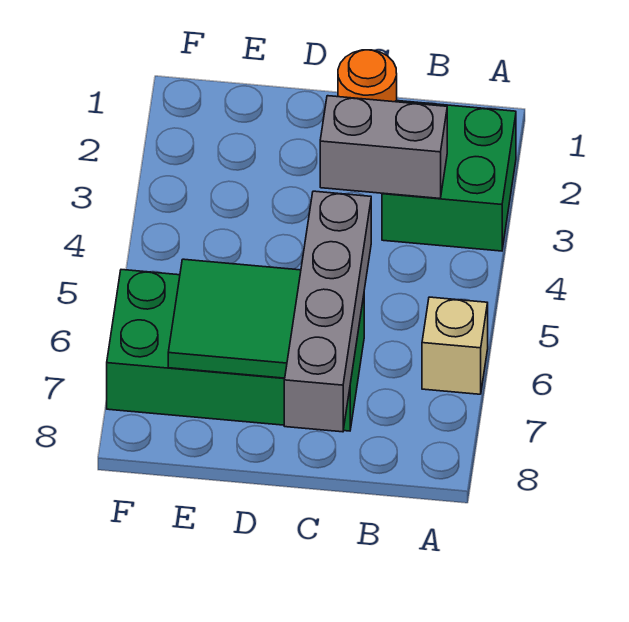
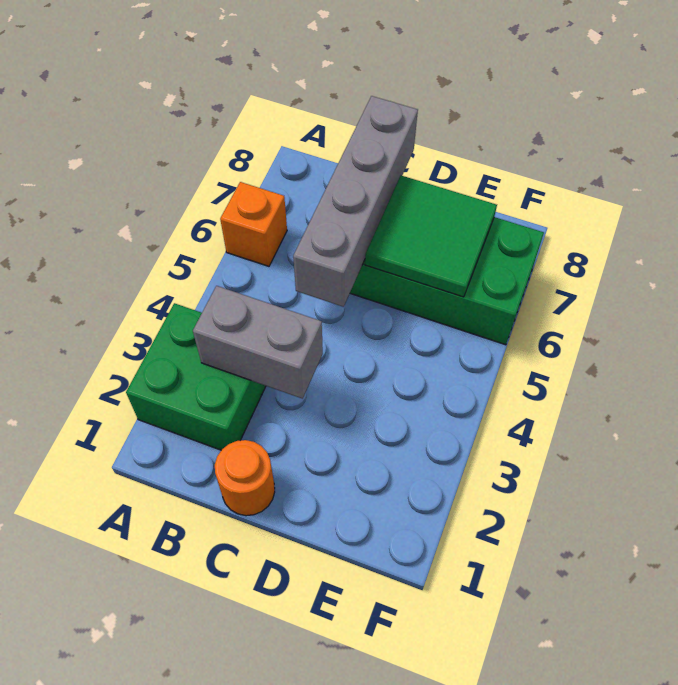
tan brick A6 level 1 -> orange brick A6 level 1

